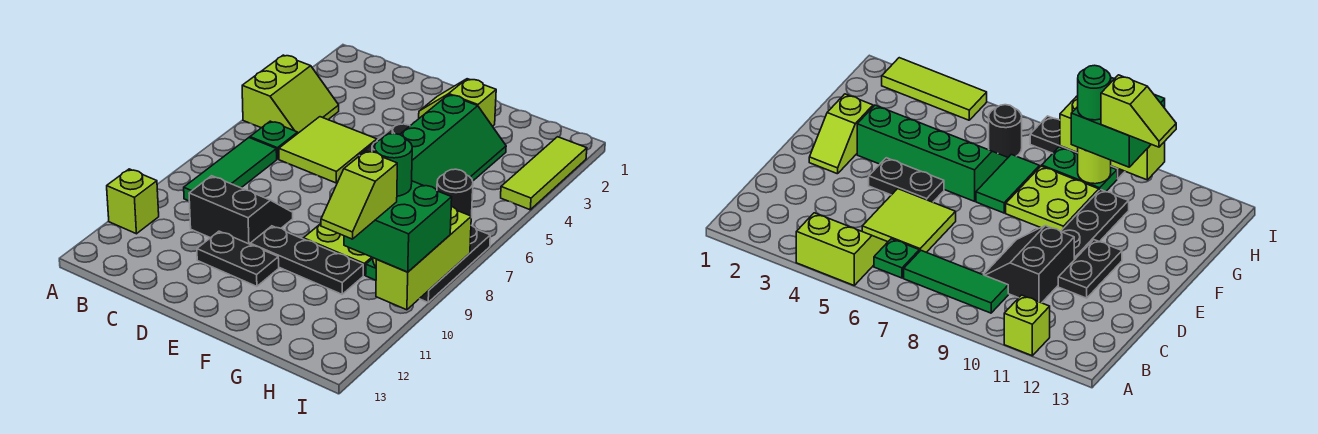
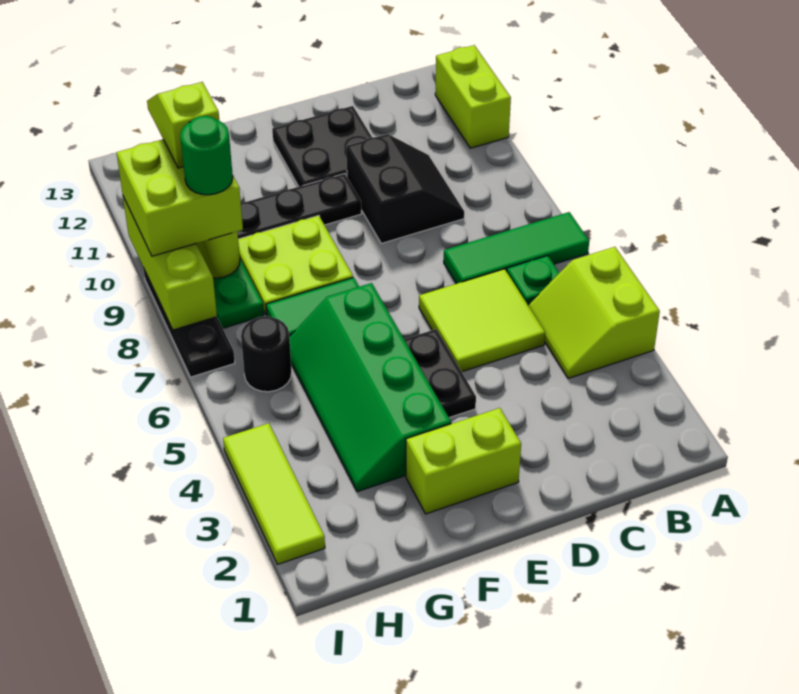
lime brick A11 level 1 -> lime brick A11:A12 level 1
green tile B7:B9 level 1 -> green tile A7:C7 level 1
black slope C9:D10 level 1 top 10 -> black slope C9:D10 level 1 top D
black plate D11:E11 level 1 -> black plate D11:E12 level 1
lime slope E2:F2 level 1 top F -> lime brick E2:F2 level 1
green brick H9:I10 level 3 -> lime brick H9:I10 level 3

